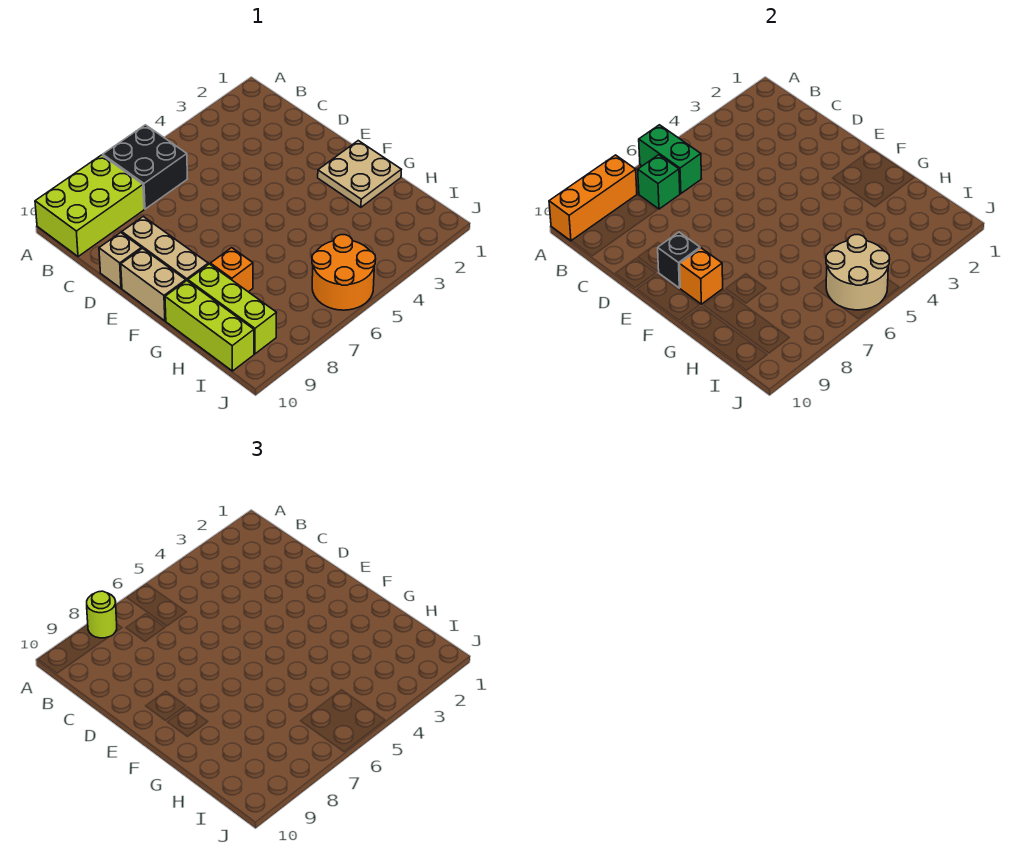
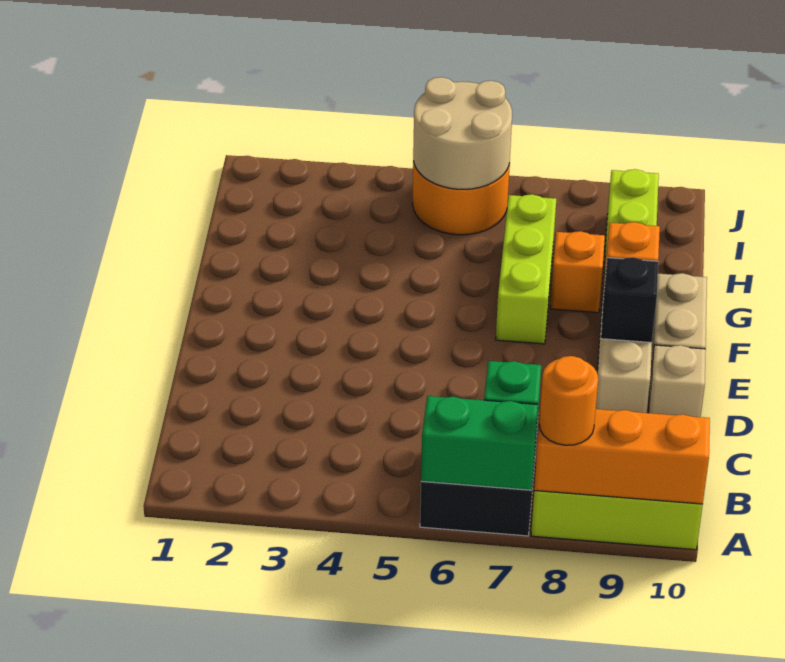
green brick A6:B6 level 2 -> green brick A6:A7 level 2
lime round brick A8 level 3 -> orange round brick A8 level 3
tan plate F1:G2 level 1 -> none
lime brick G10:I10 level 1 -> lime brick F7:H7 level 1

